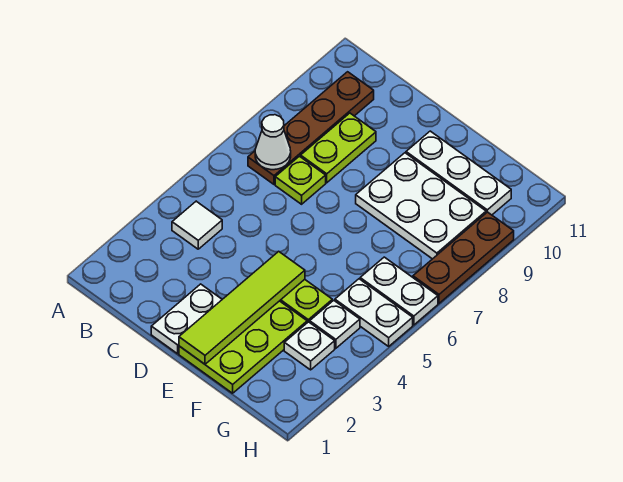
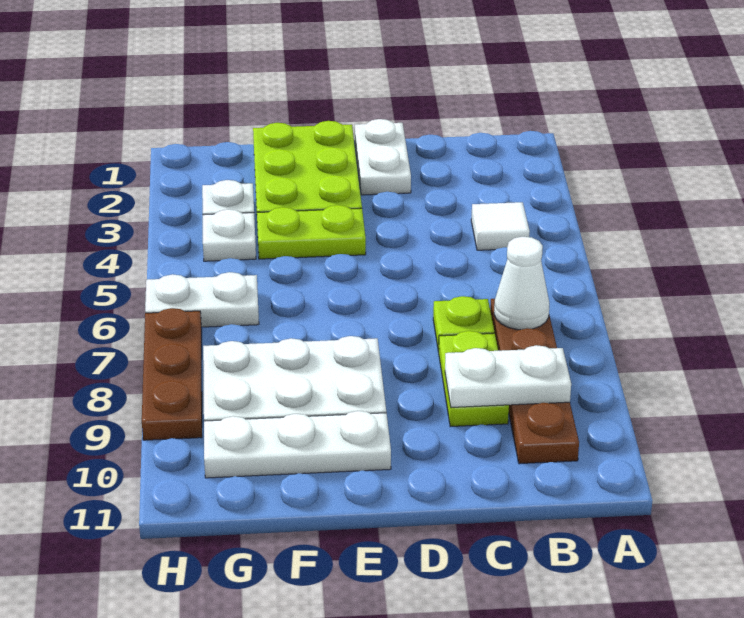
lime tile E1:E4 level 2 -> none
white plate G5:H5 level 1 -> white plate B9:C9 level 2

